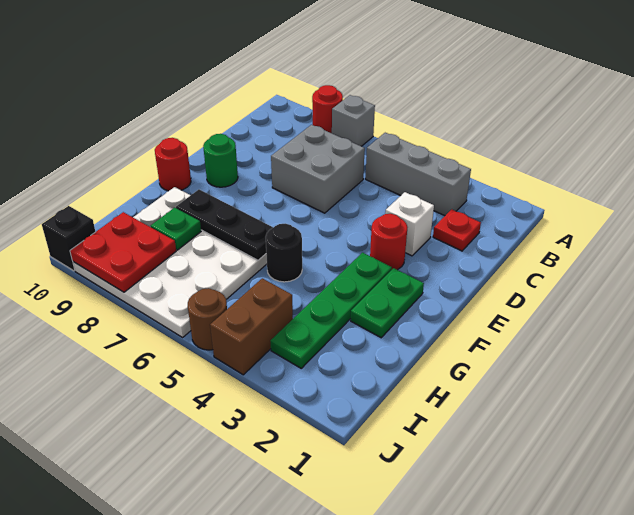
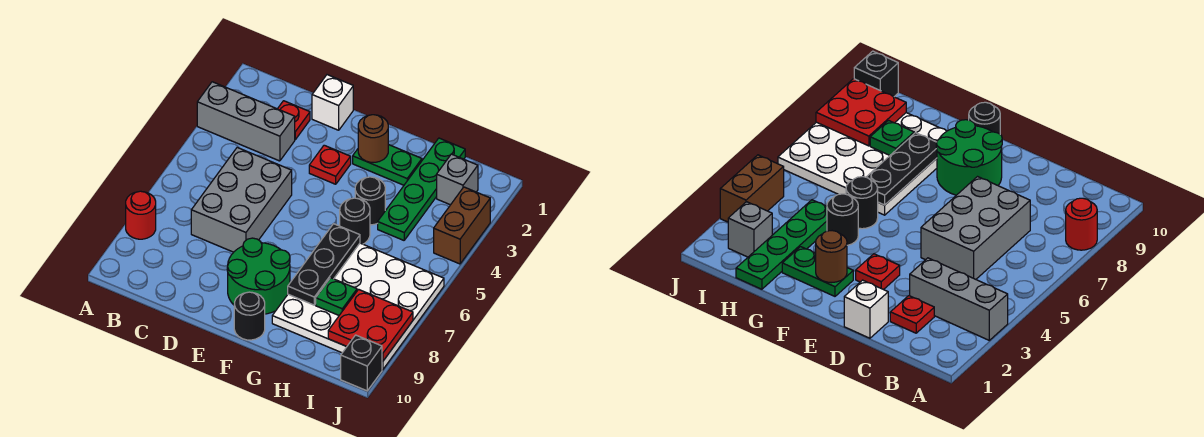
grey brick A7 level 1 -> grey brick I2 level 1
grey brick B3:B5 level 1 -> grey brick A3:C3 level 1
grey brick C6:D7 level 1 -> grey brick C5:D7 level 1
white brick D3 level 1 -> white brick D1 level 1
red round brick E3 level 1 -> red plate E3 level 1
green round brick E9 level 1 -> green round brick E8:F9 level 1
green plate F3:I3 level 1 -> green plate H1:H4 level 1
red round brick F10 level 1 -> black round brick F10 level 1
none -> black round brick G4 level 1
brown brick I4:J4 level 1 -> brown brick J3:J4 level 1
brown round brick J5 level 1 -> brown round brick F2 level 2

